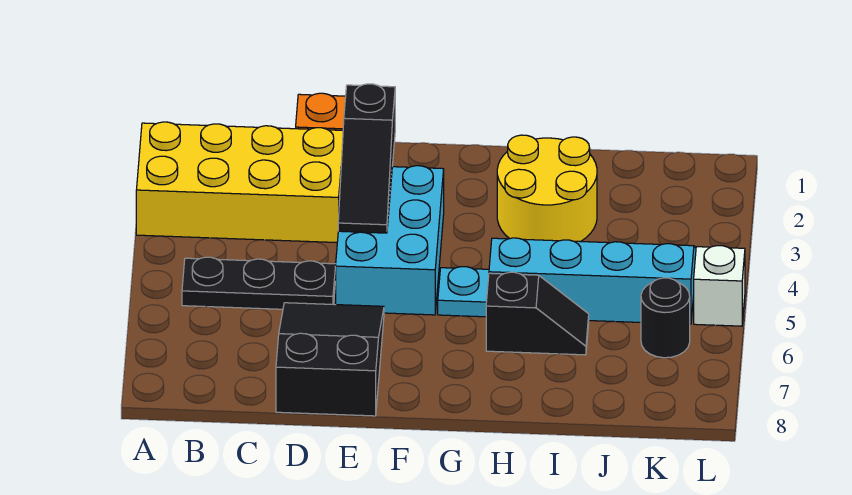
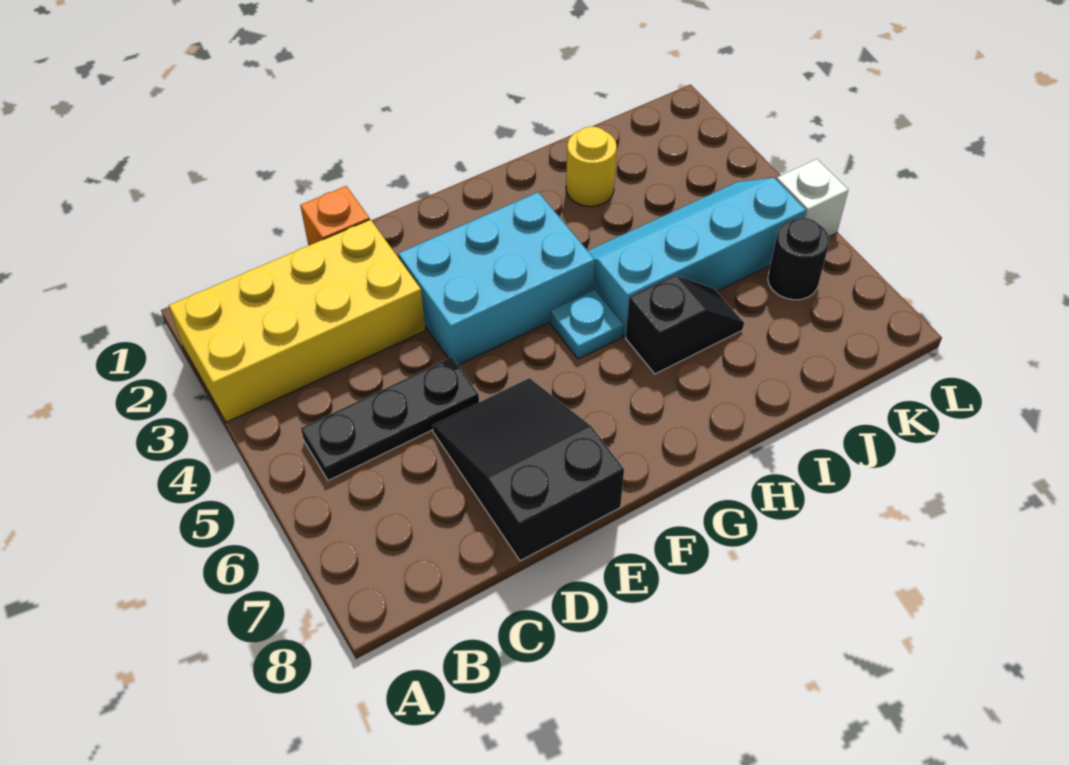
black slope E2:E4 level 2 top 2 -> none
cyan brick E3:F5 level 1 -> cyan brick E3:G4 level 1
yellow round brick H2:I3 level 1 -> yellow round brick I2 level 1

